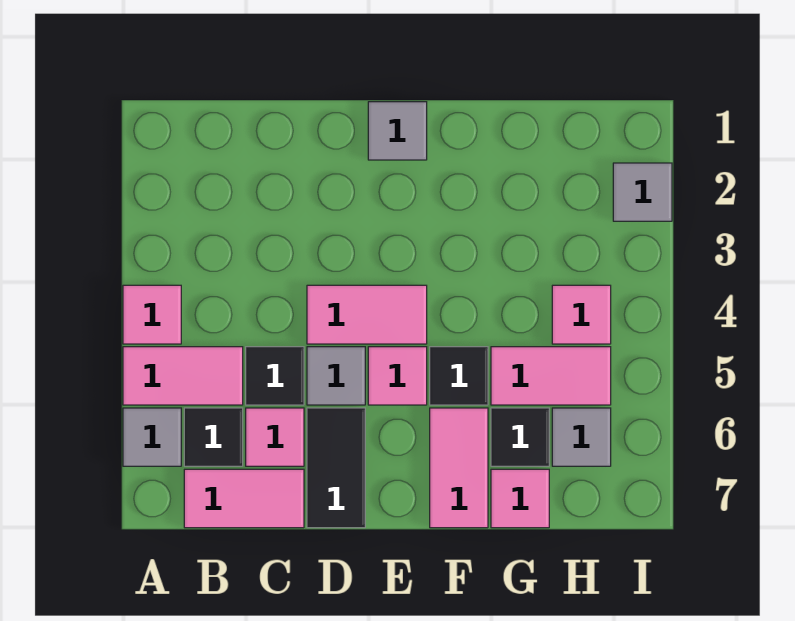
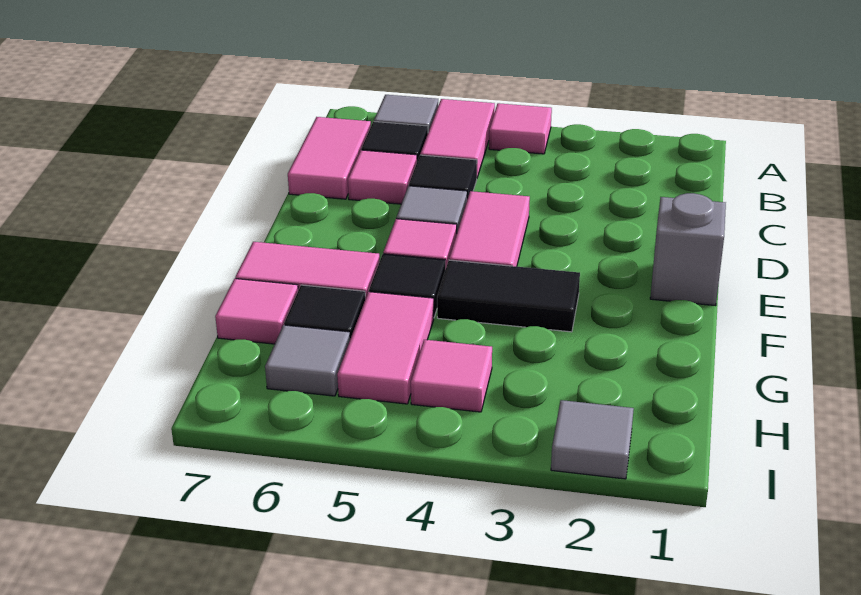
black tile D6:D7 level 1 -> black tile F3:F4 level 1
grey tile E1 level 1 -> grey brick E1 level 1

